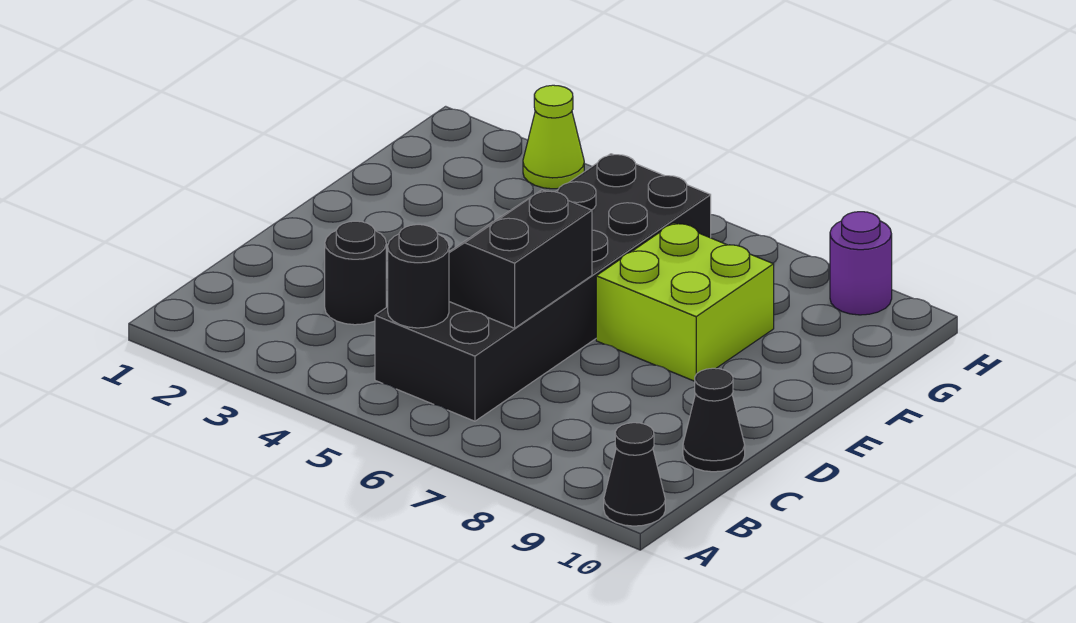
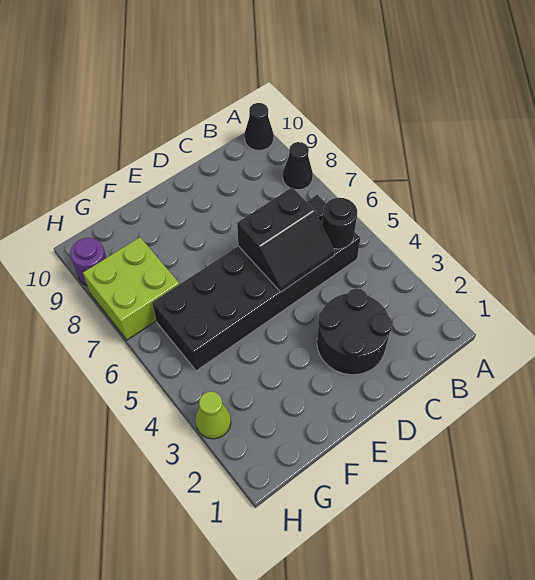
black round brick C3 level 1 -> black round brick C2:D3 level 1
black cone C10 level 1 -> black cone A8 level 1
lime brick E7:F8 level 1 -> lime brick G7:H8 level 1

